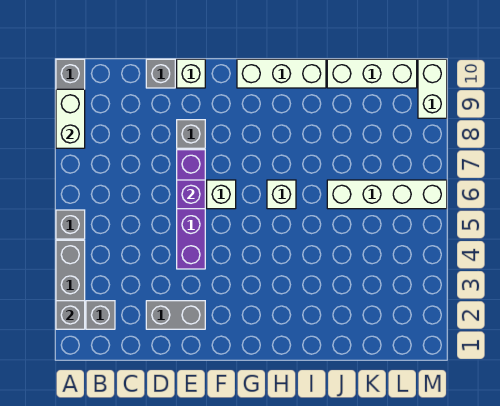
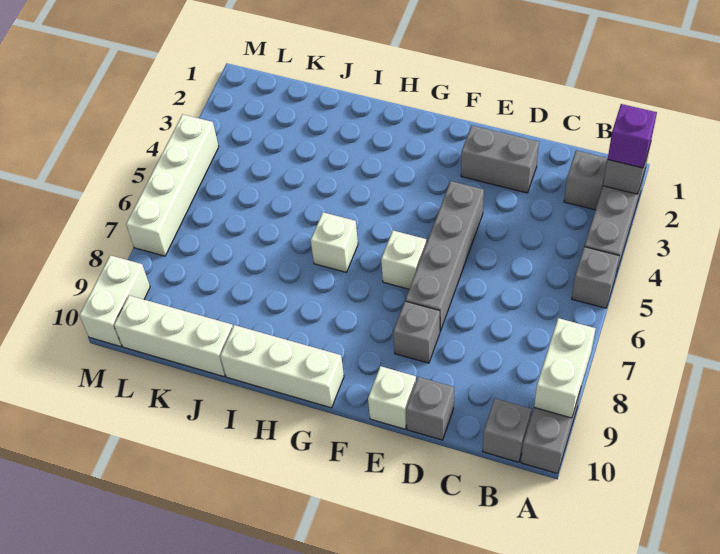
none -> grey brick B10 level 1
purple brick E4:E7 level 1 -> grey brick E4:E7 level 1
purple brick E6 level 2 -> purple brick A2 level 3
white brick J6:M6 level 1 -> white brick M4:M7 level 1

